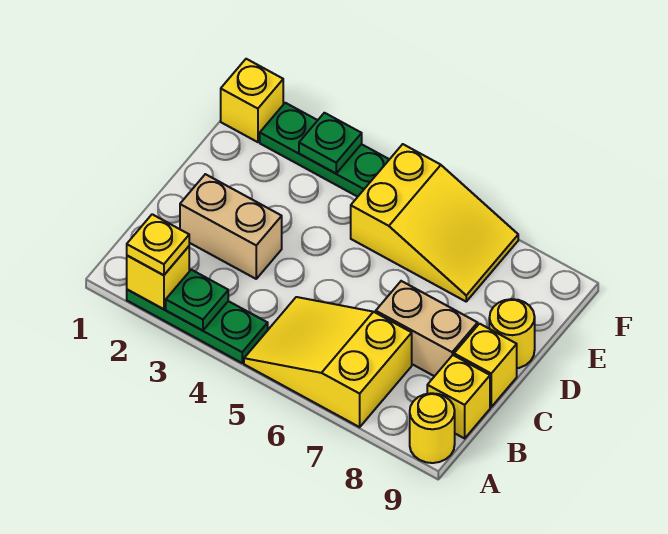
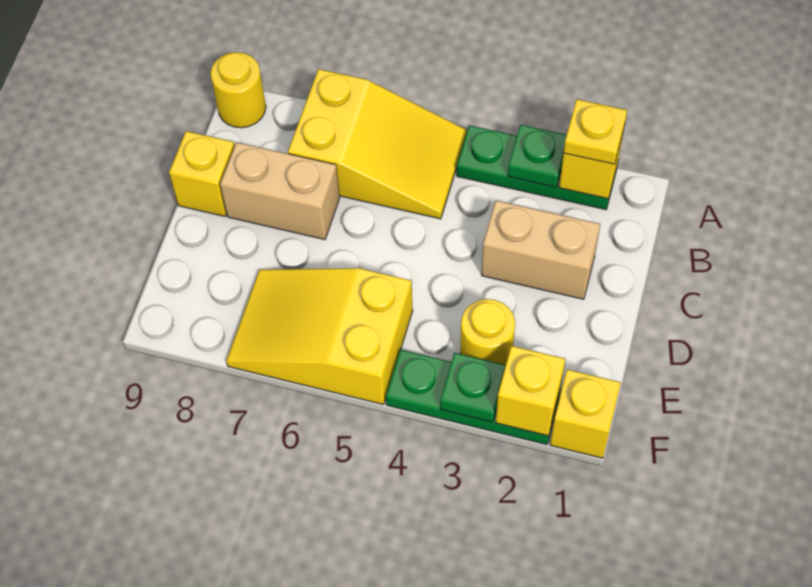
yellow brick B9 level 1 -> yellow brick F2 level 2
yellow round brick D9 level 1 -> yellow round brick E3 level 1

